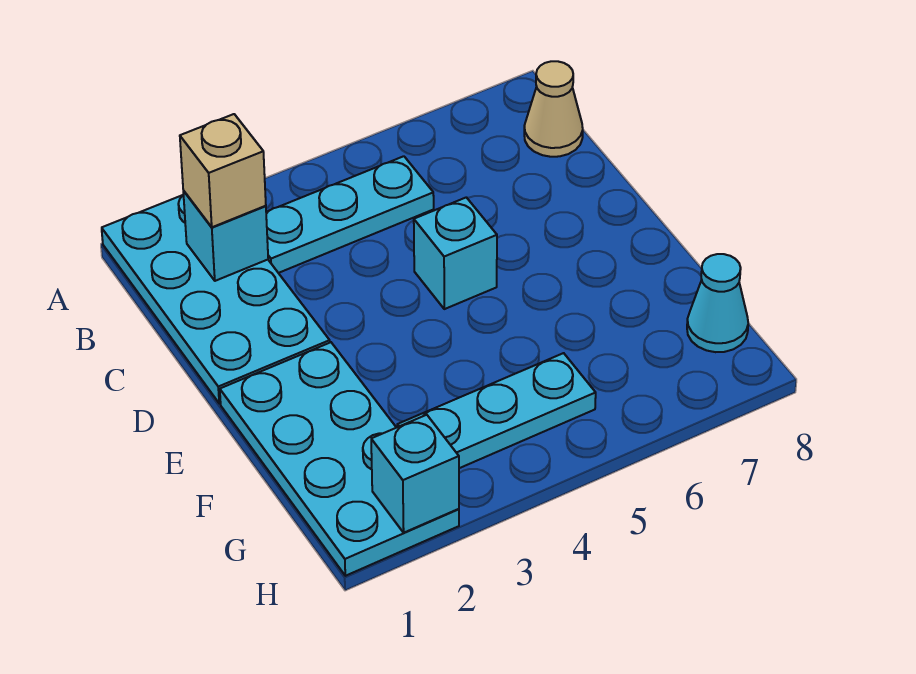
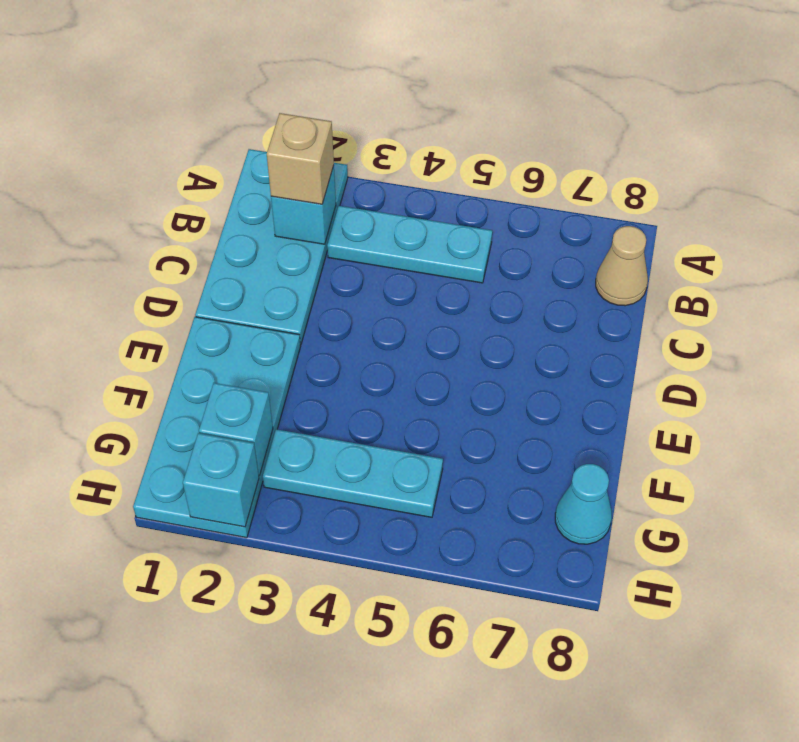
cyan brick D5 level 1 -> cyan brick G2 level 2

